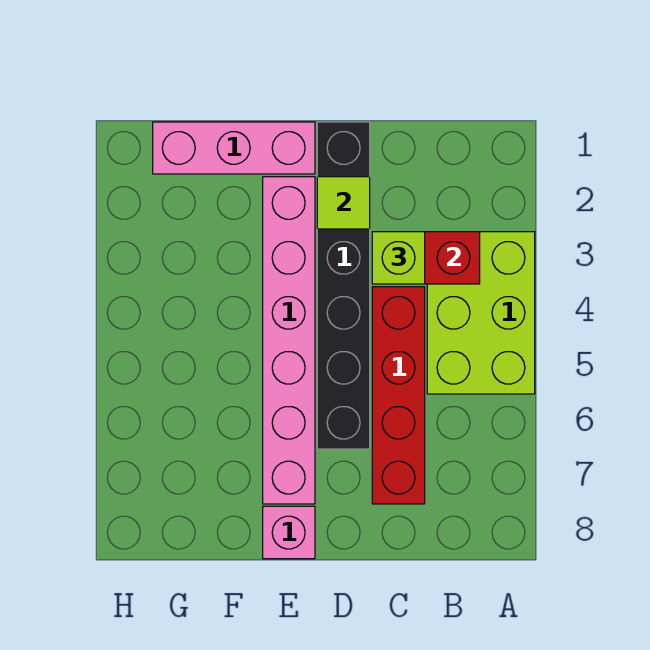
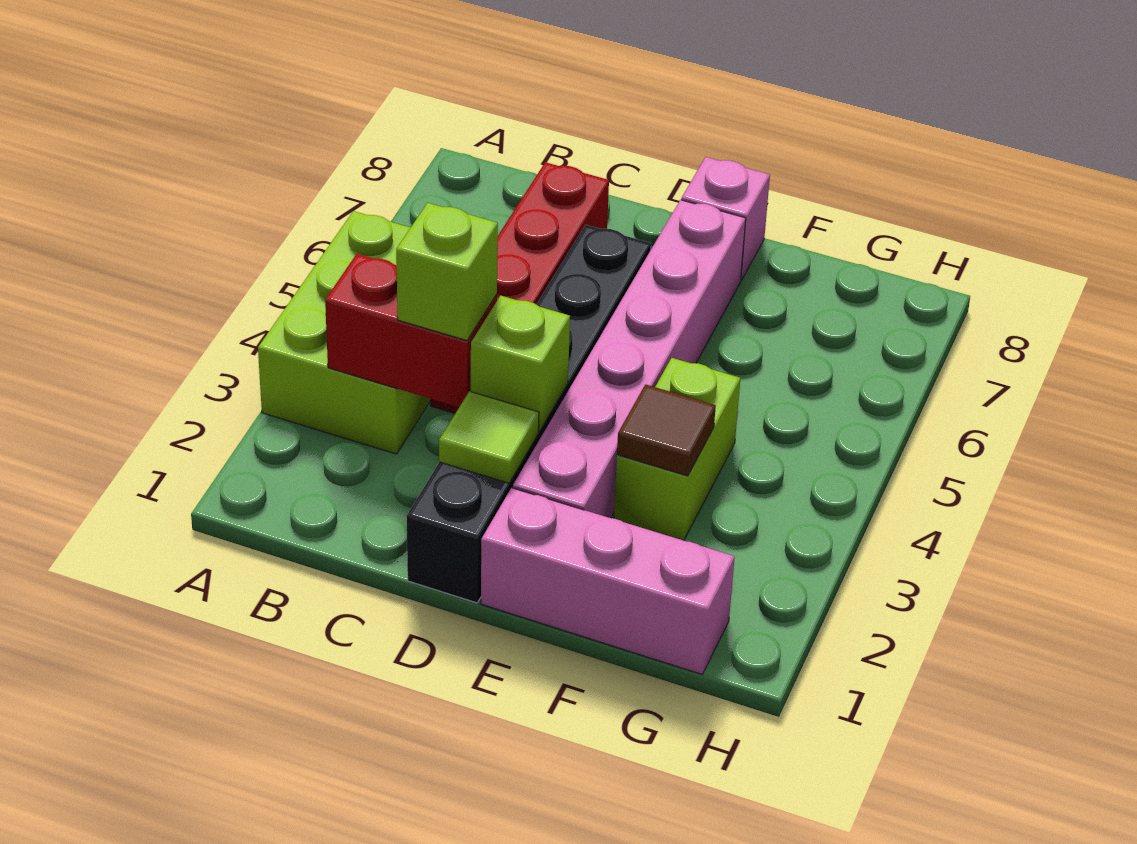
none -> lime brick D3 level 2
none -> lime brick F3:F4 level 1
none -> brown tile F3 level 2

